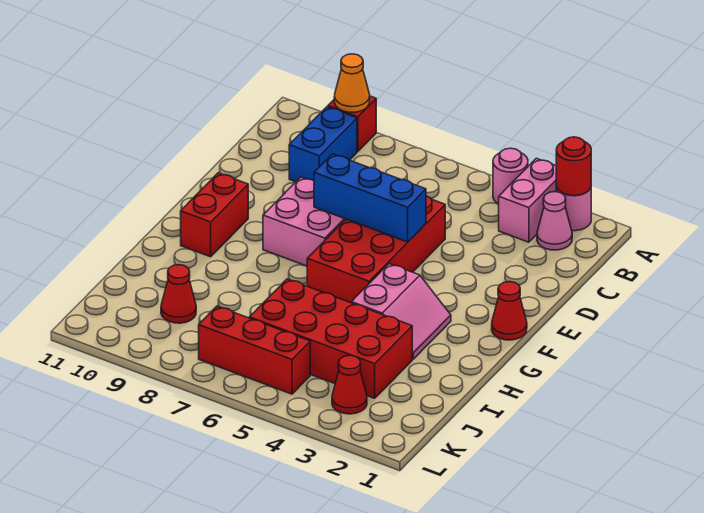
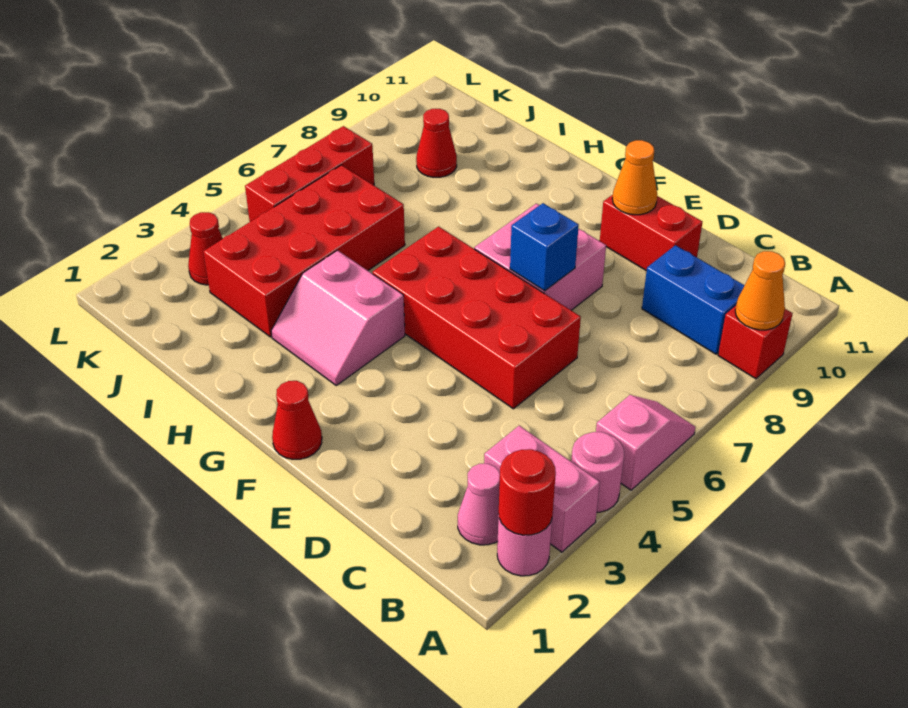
none -> pink slope A5:A6 level 1 top 5
blue brick E5:E7 level 2 -> blue brick E7 level 2
none -> orange cone E10 level 2
red brick F10:G10 level 1 -> red brick D10:E10 level 1

